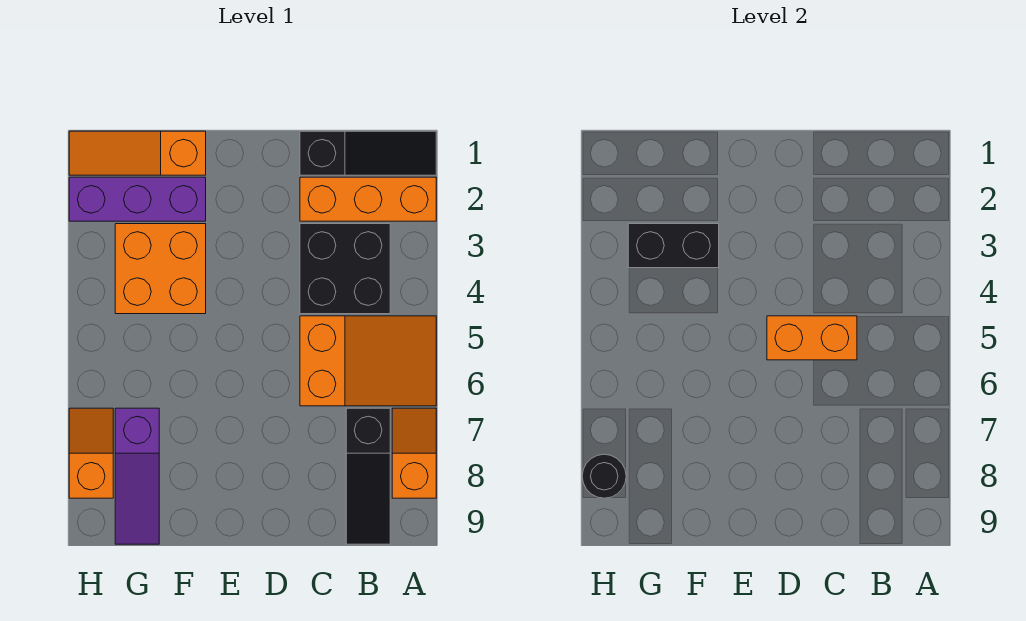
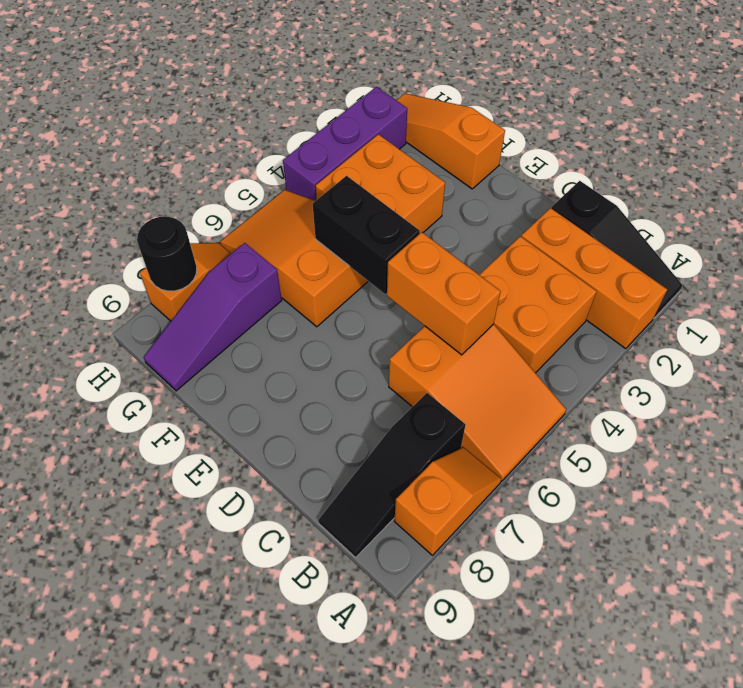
black brick B3:C4 level 1 -> orange brick B3:C4 level 1
purple brick F2:H2 level 1 -> purple brick H2:H4 level 1
black brick F3:G3 level 2 -> black brick E5:F5 level 2
none -> orange slope F5:H6 level 1 top F

